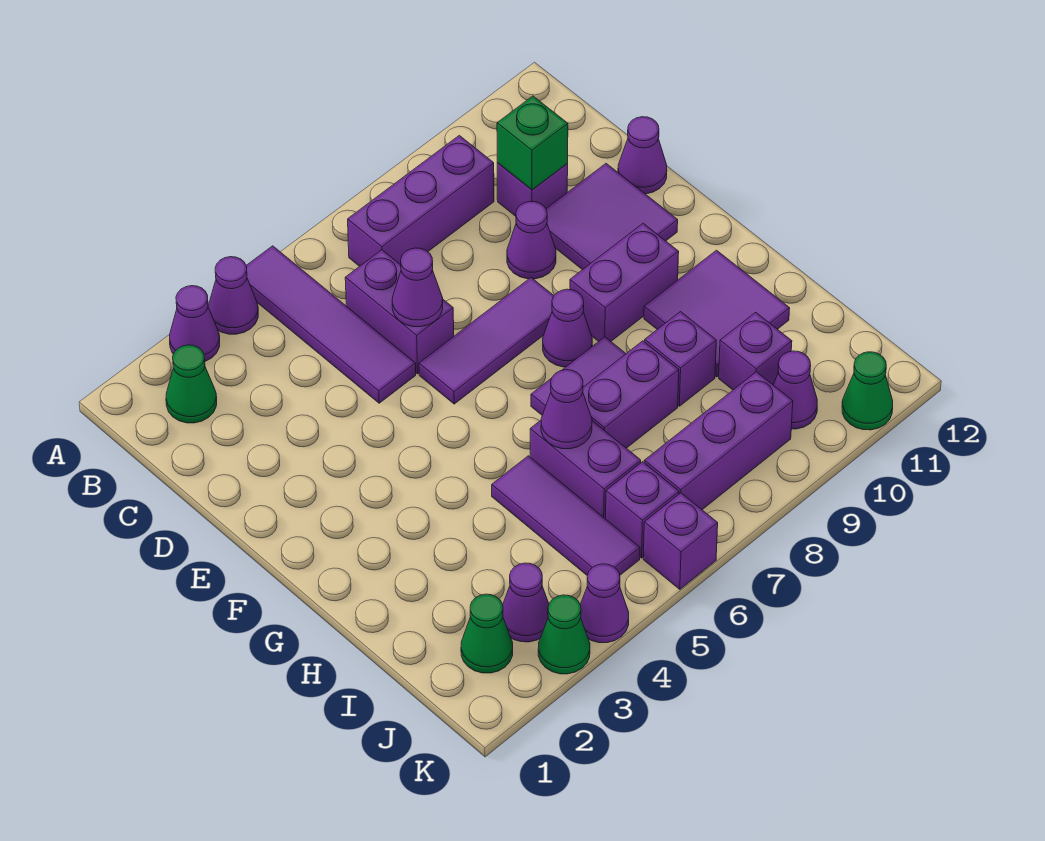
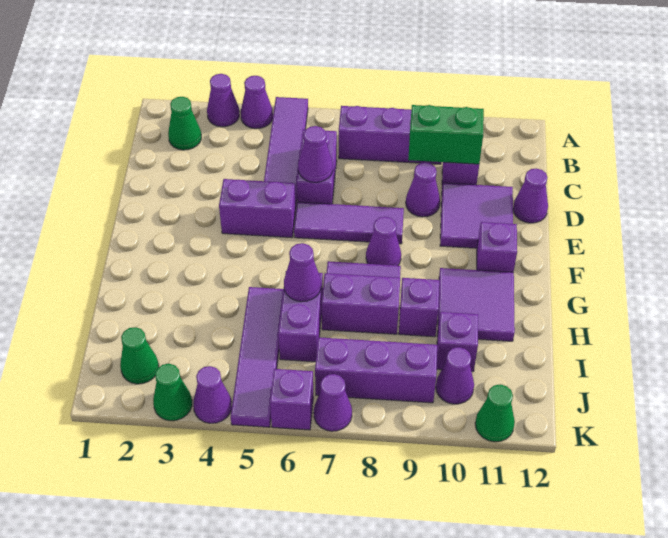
green brick C10 level 2 -> green brick C9:C10 level 2
purple brick F9:F10 level 1 -> purple brick E4:E5 level 1
purple tile H5:J5 level 1 -> purple tile H5:K5 level 1
purple cone J3 level 1 -> purple cone K7 level 1
purple brick J6 level 1 -> purple brick F11 level 1

